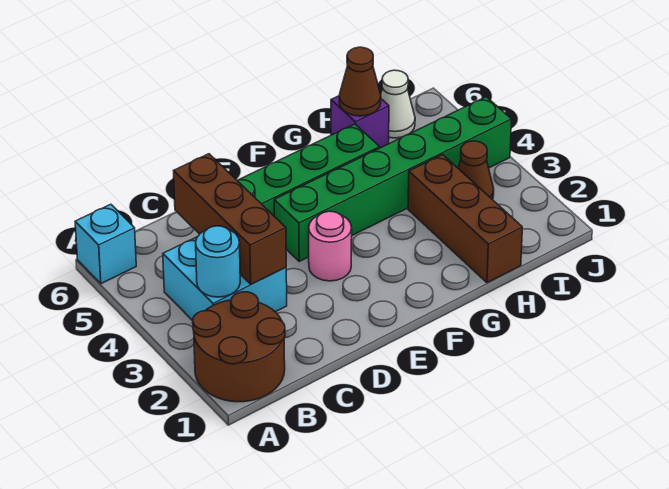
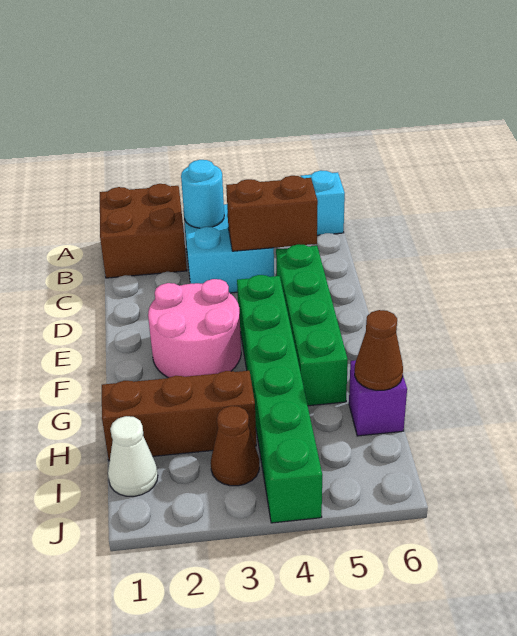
brown round brick A1:B2 level 1 -> brown brick A1:B2 level 1
brown brick C3:C5 level 2 -> brown brick C4:C5 level 2
pink round brick E3 level 1 -> pink round brick E2:F3 level 1
white cone I6 level 1 -> white cone I1 level 1

